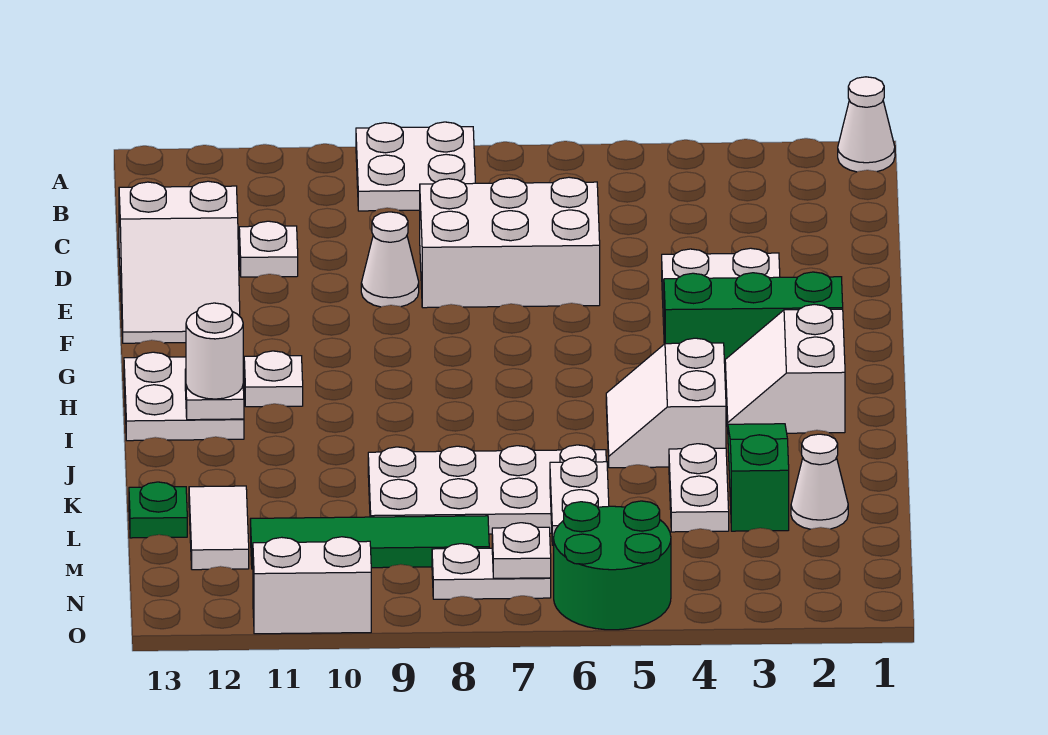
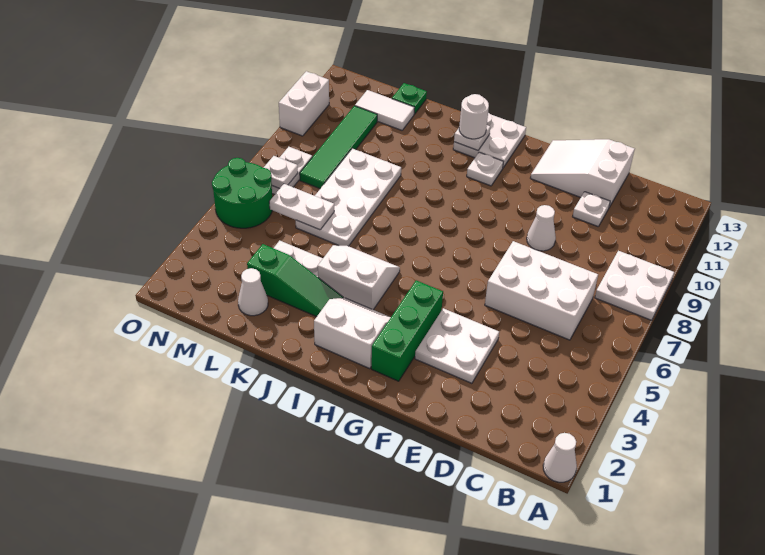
white brick D6:E8 level 1 -> white brick C6:E7 level 1

